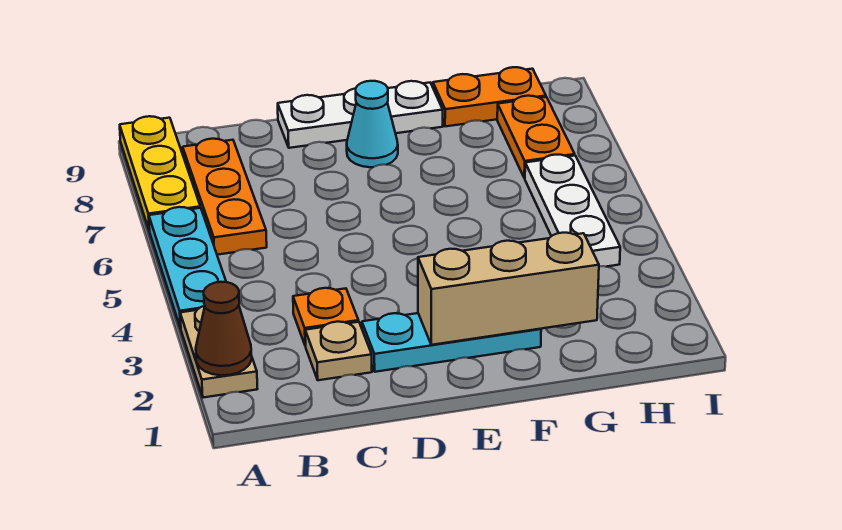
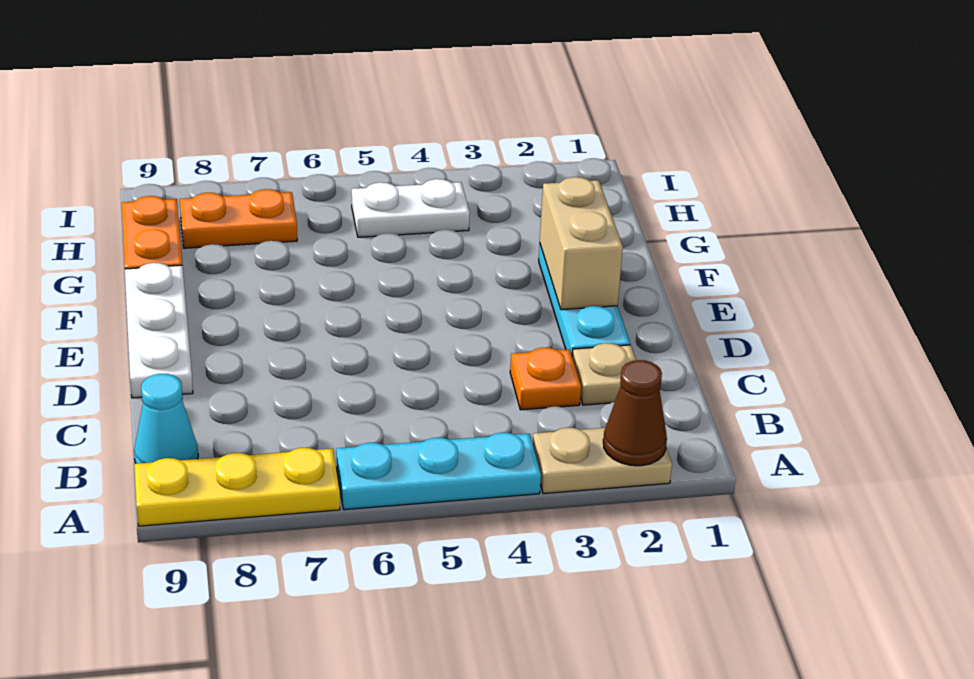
orange plate B6:B8 level 1 -> none
tan brick E2:G2 level 2 -> tan brick E2:F2 level 2
cyan cone E8 level 1 -> cyan cone B9 level 1
white plate H4:H6 level 1 -> white plate H4:H5 level 1

